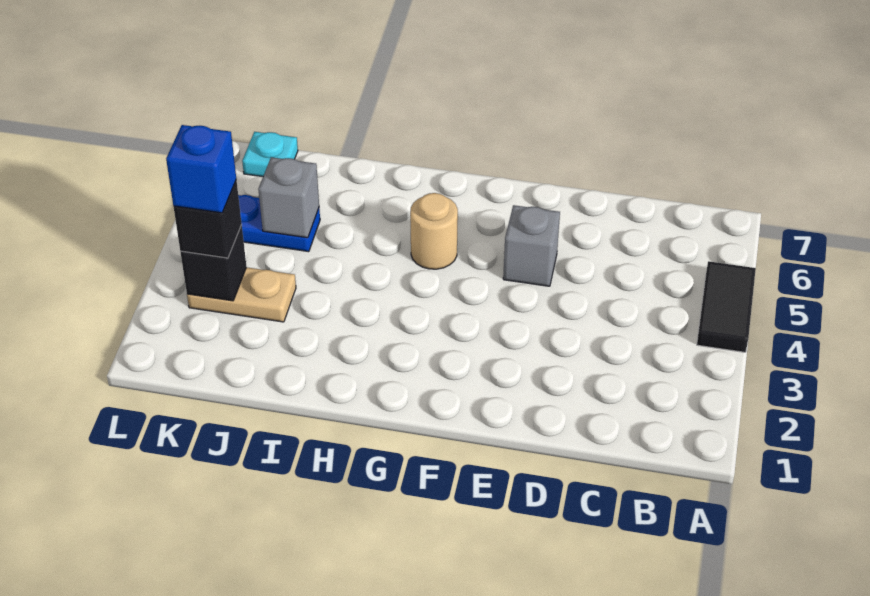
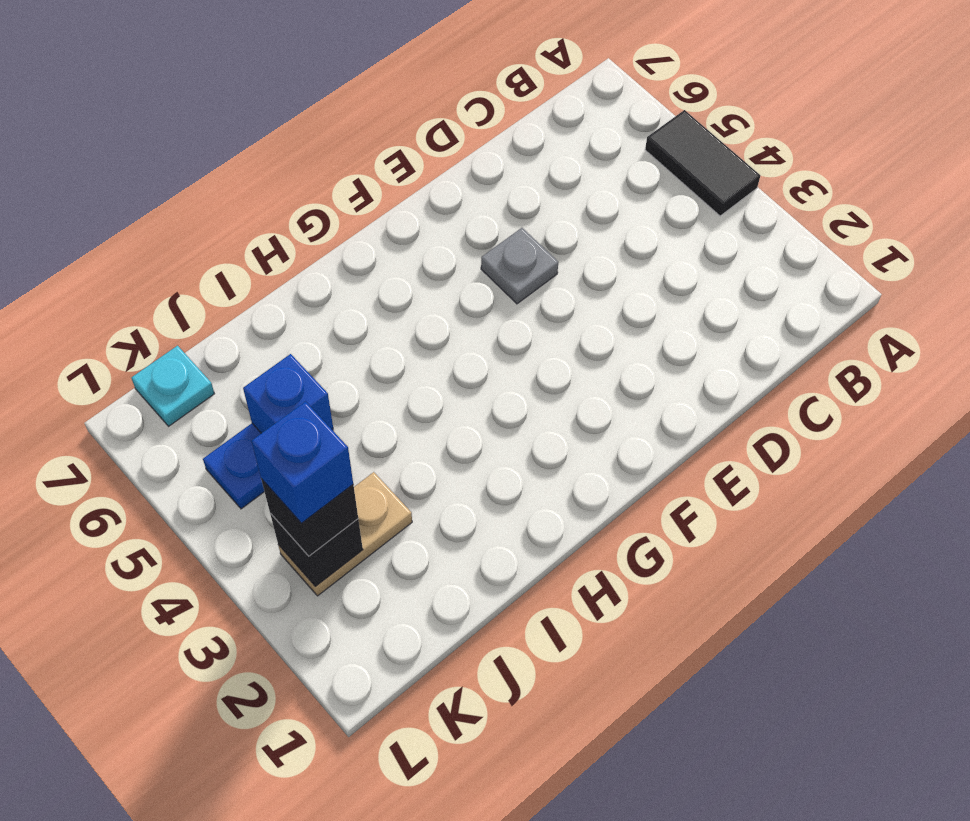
grey brick E5 level 1 -> grey plate E5 level 1
tan round brick G5 level 1 -> none
grey brick J5 level 2 -> blue brick J5 level 2

